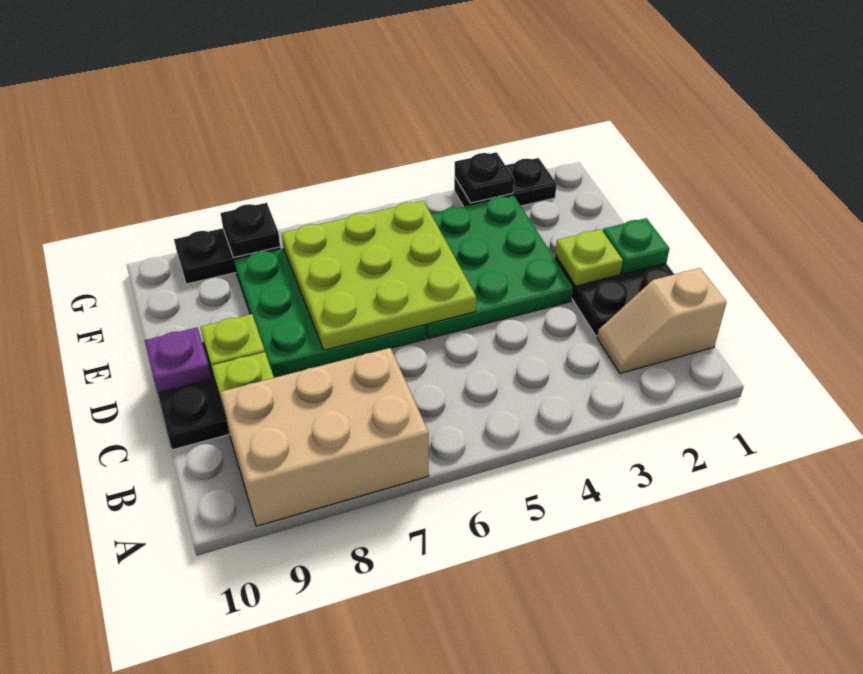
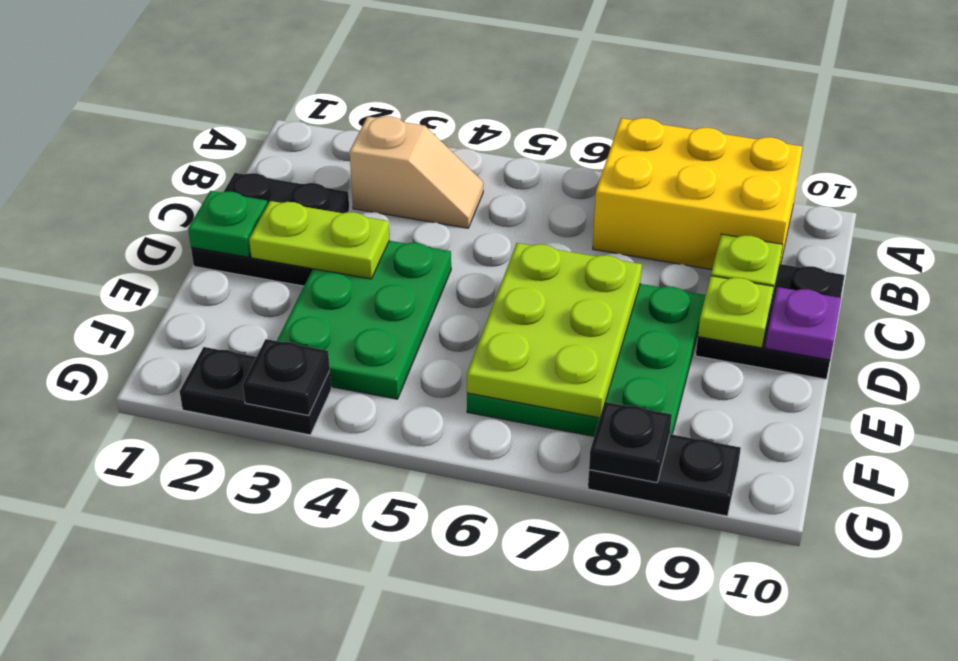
tan brick A7:B9 level 1 -> yellow brick A7:B9 level 1
tan slope B1:B2 level 1 top 1 -> tan slope B3:B4 level 1 top 3
lime plate D2 level 2 -> lime plate D2:D3 level 2
green plate D3:F5 level 1 -> green plate D3:F4 level 1
lime plate D5:F7 level 2 -> lime plate D6:F7 level 2

